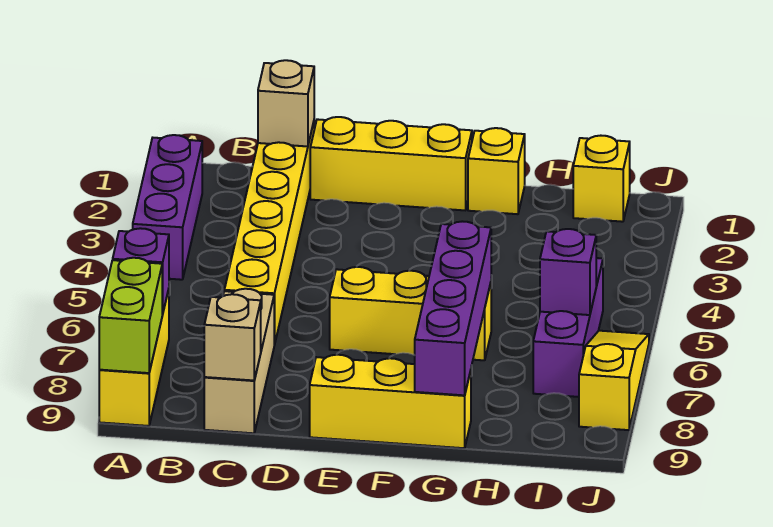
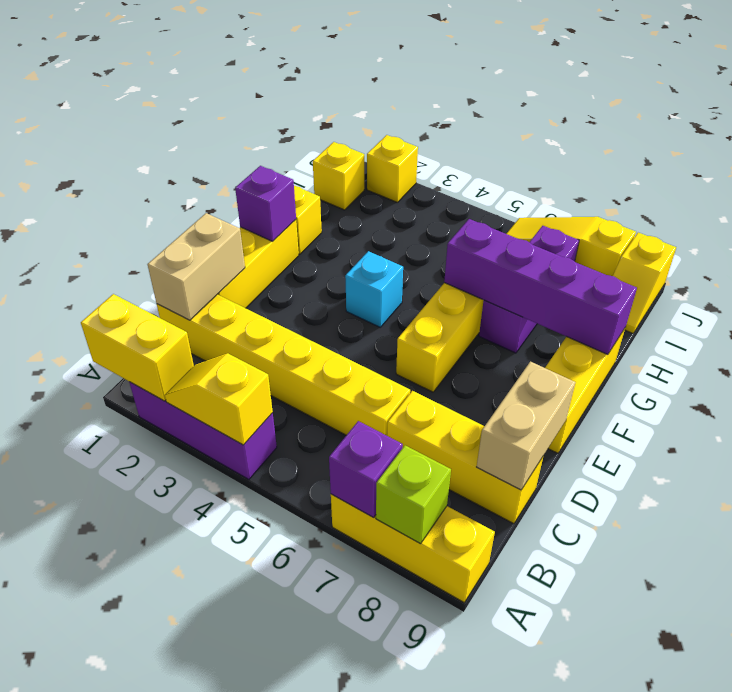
none -> yellow brick A1:A2 level 2
none -> yellow slope A3:A4 level 2 top 4
lime brick A8:A9 level 2 -> lime brick A8 level 2
tan brick C1 level 2 -> tan brick C1:D1 level 2
tan brick C7:C9 level 1 -> yellow brick C7:C9 level 1
tan brick C9 level 2 -> tan brick C9:D9 level 2
none -> cyan brick F4 level 1
purple brick I5:I7 level 1 -> purple brick G7:I7 level 1
purple brick I6 level 2 -> purple brick F1 level 2
none -> yellow slope I9:J9 level 1 top J
none -> yellow brick J2 level 1

